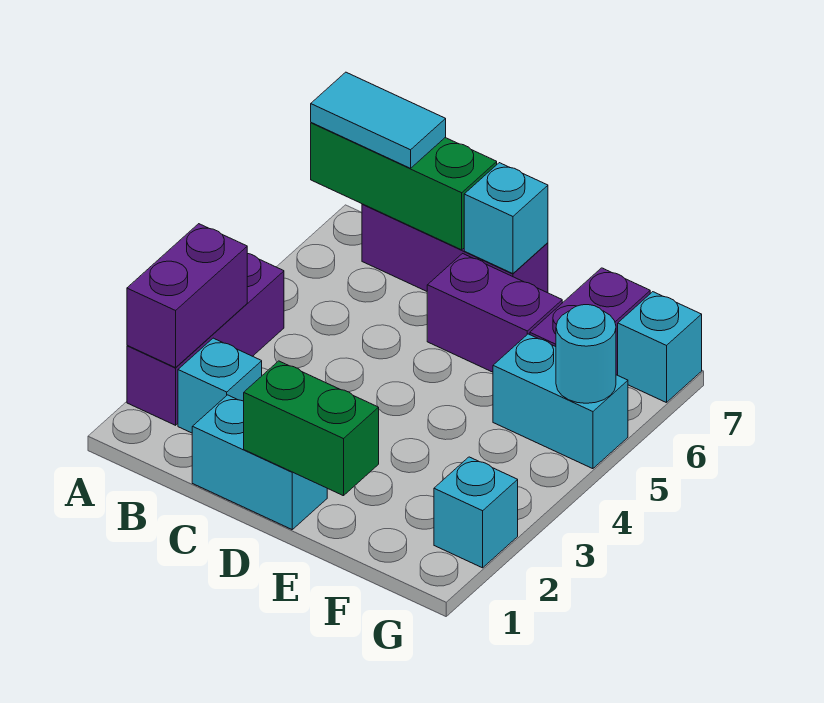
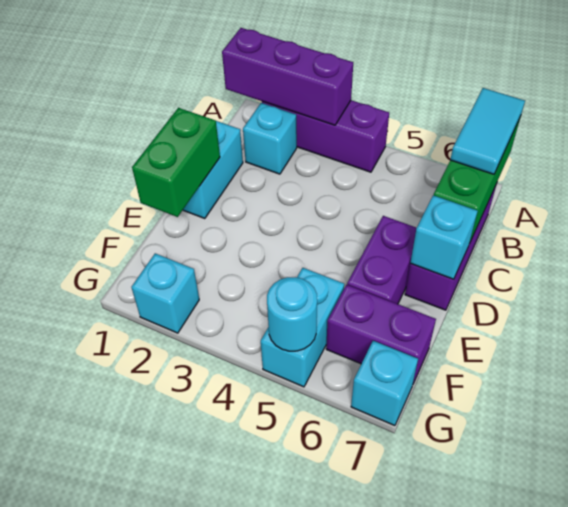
purple brick A2:A3 level 2 -> purple brick A1:A3 level 2

